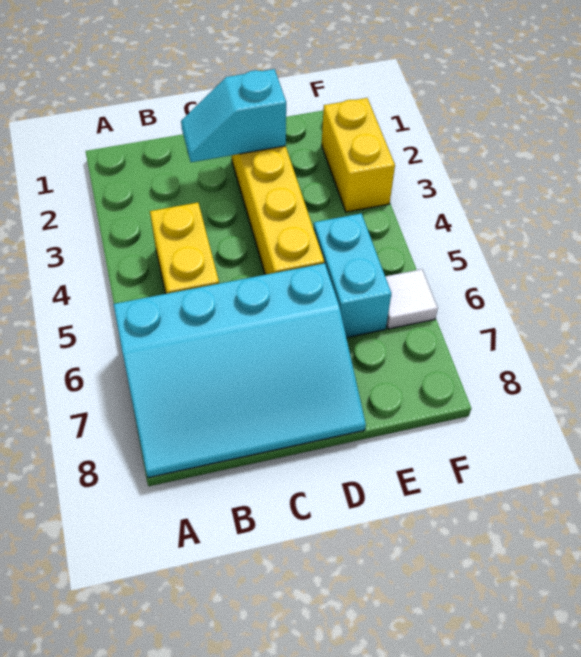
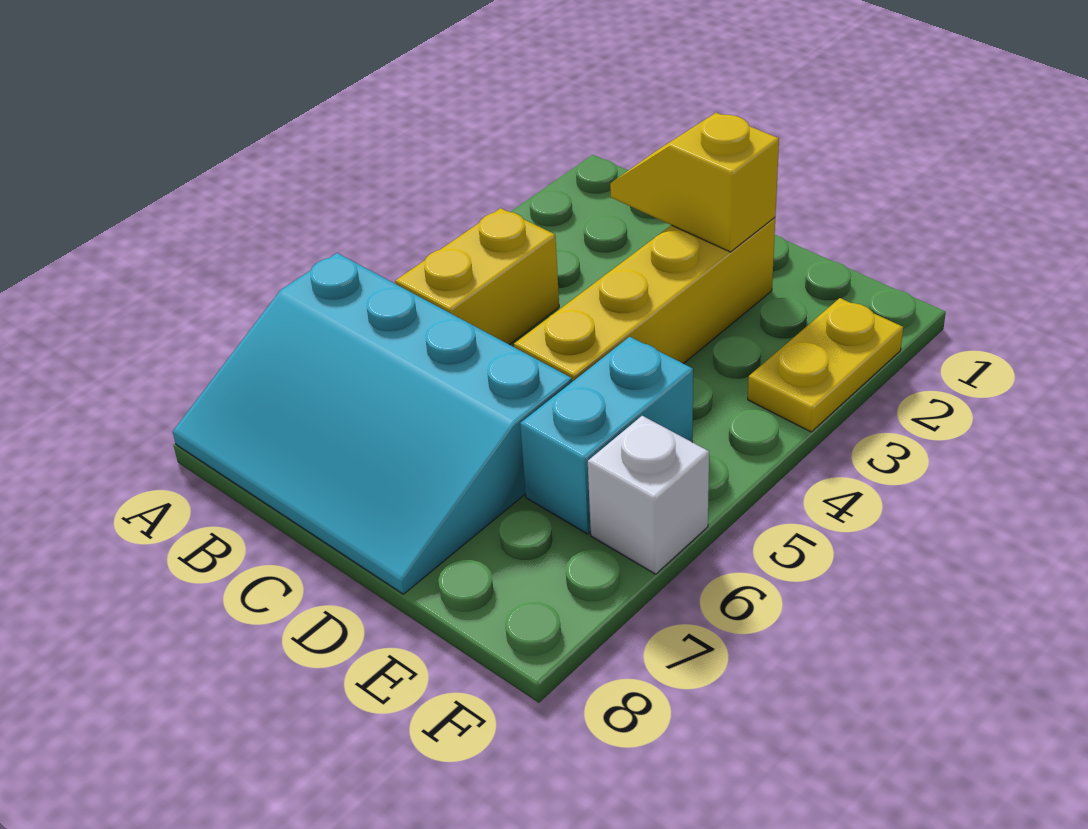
cyan slope C2:D2 level 2 top D -> yellow slope C2:D2 level 2 top D
yellow brick F2:F3 level 1 -> yellow plate F2:F3 level 1
white tile F6 level 1 -> white brick F6 level 1

